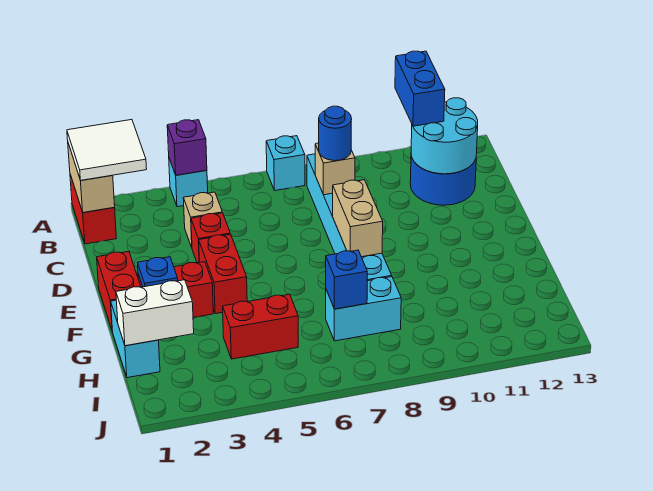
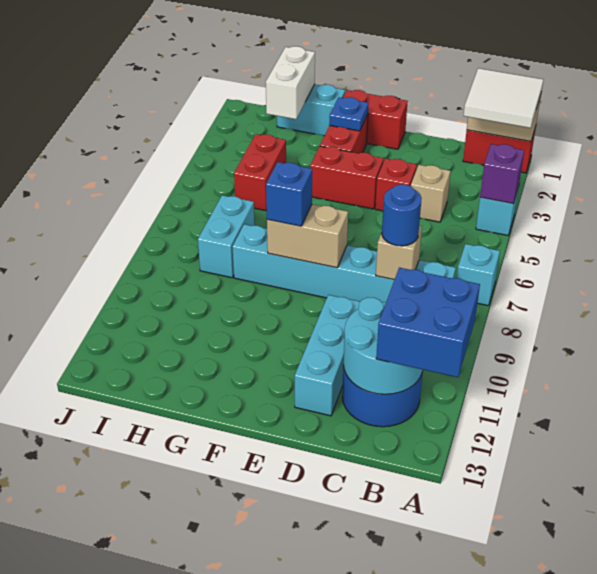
blue brick A11:B11 level 3 -> blue brick A11:B12 level 3
none -> cyan brick D10:D12 level 1
blue brick H7 level 2 -> blue brick F8 level 3

